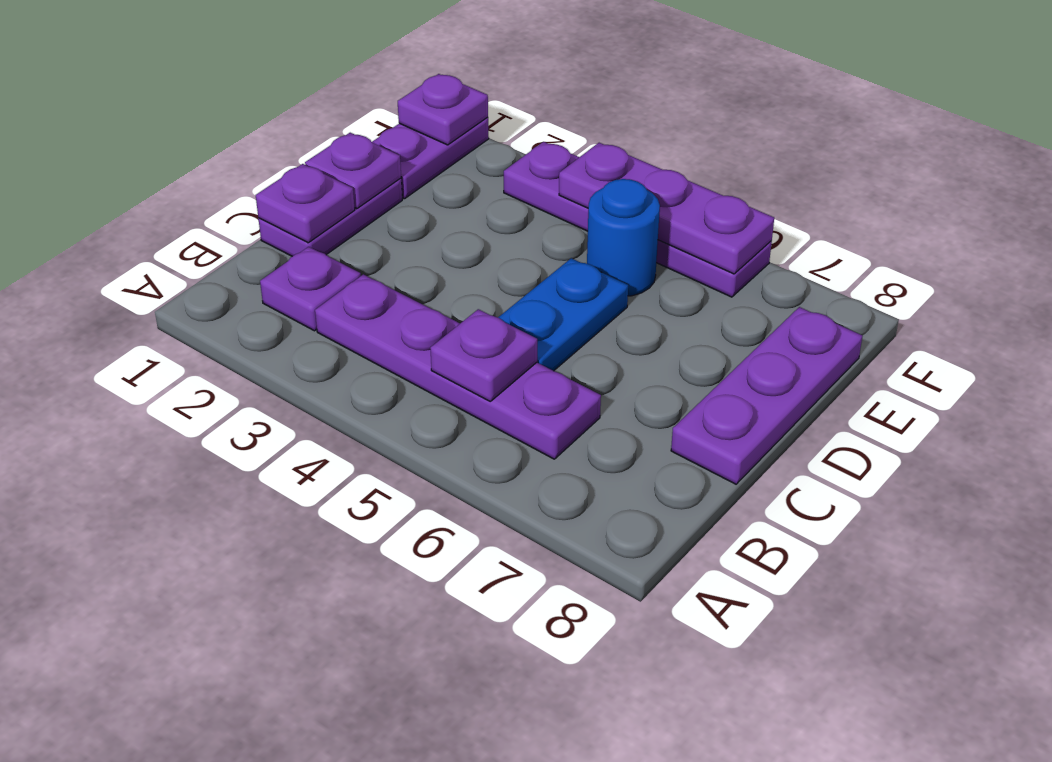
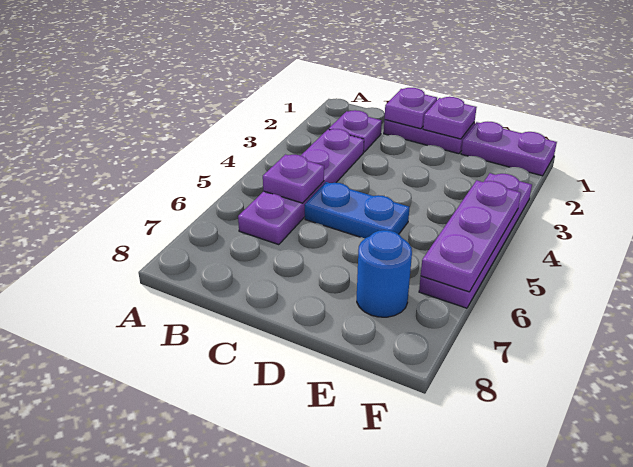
purple plate C8:E8 level 1 -> none
blue round brick E5 level 1 -> blue round brick E7 level 1
purple plate F1 level 2 -> none

